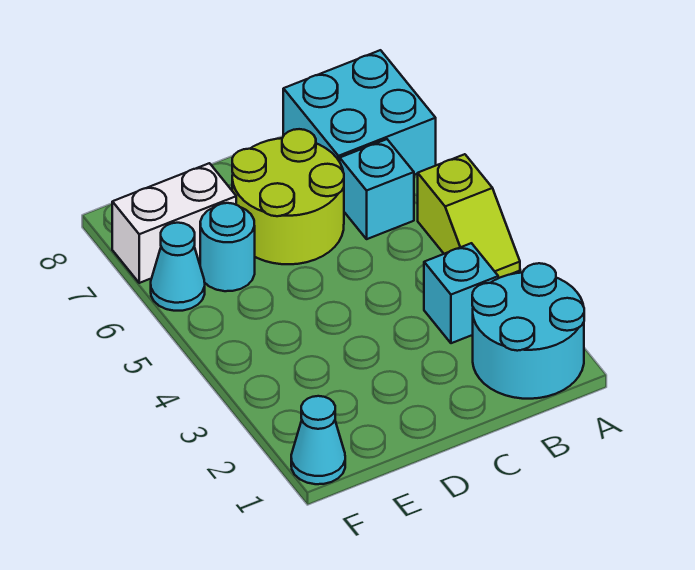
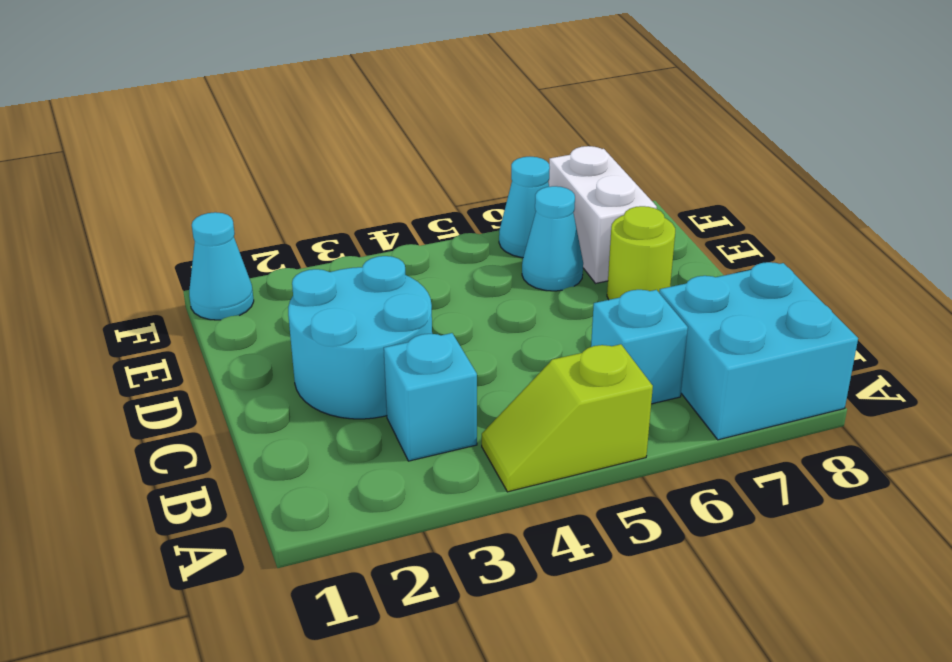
cyan round brick A1:B2 level 1 -> cyan round brick C2:D3 level 1
lime round brick C6:D7 level 1 -> lime round brick D7 level 1
cyan round brick E6 level 1 -> cyan cone E6 level 1

